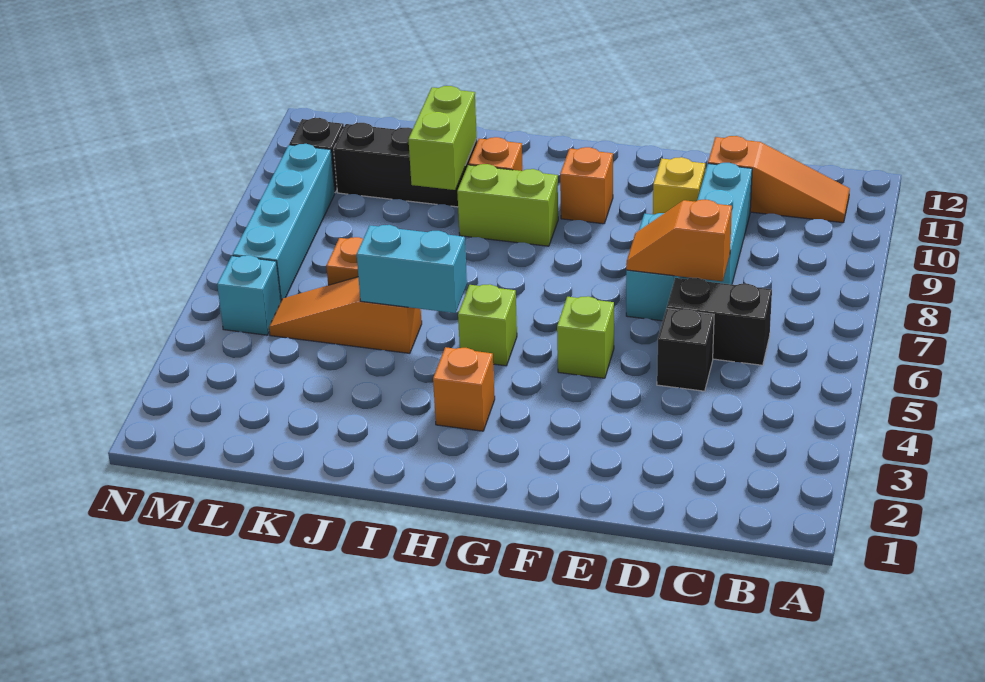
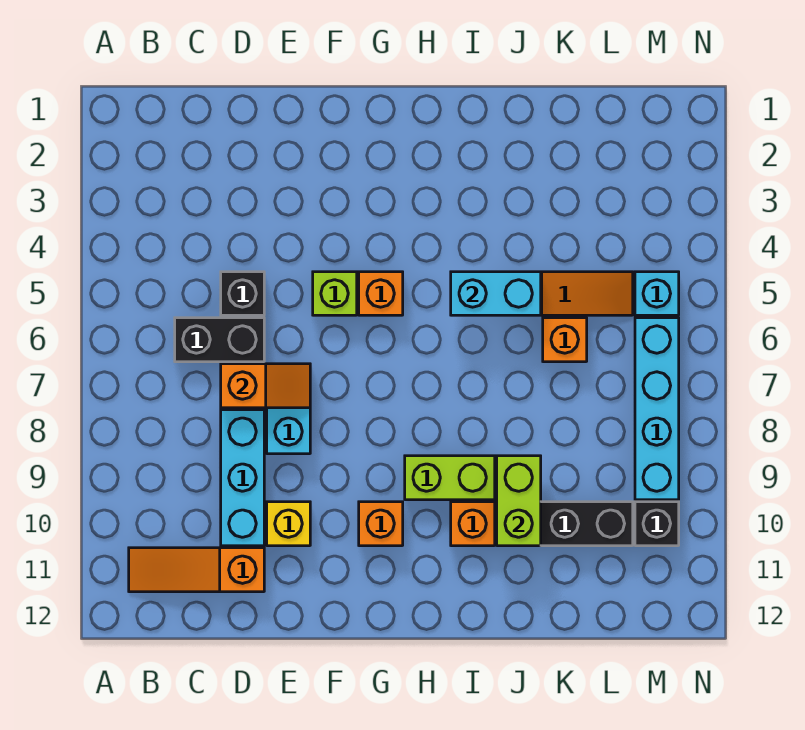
orange brick H3 level 1 -> orange brick G5 level 1
lime brick H5 level 1 -> none

